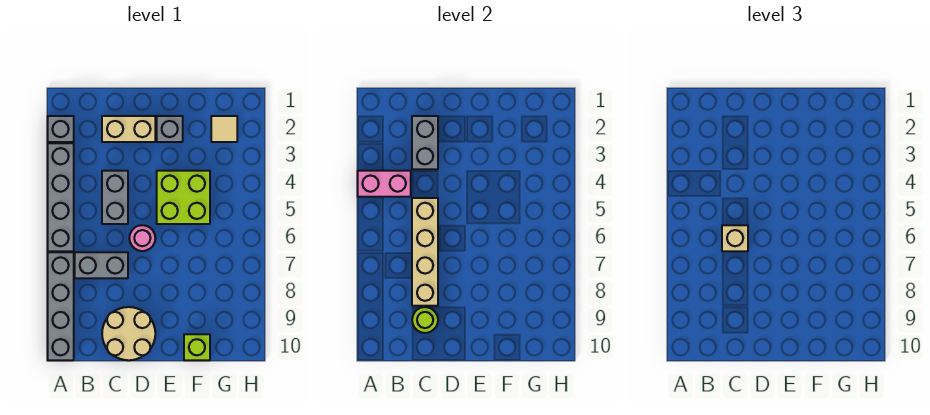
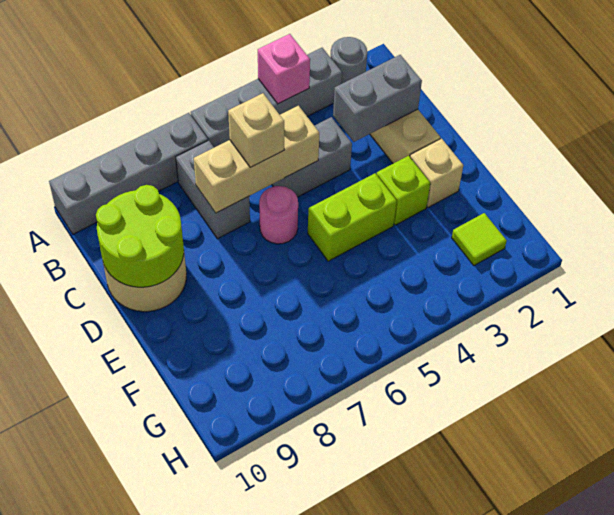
grey brick A2 level 1 -> grey round brick A2 level 1
pink brick A4:B4 level 2 -> pink brick A4 level 2
tan brick C5:C8 level 2 -> tan brick C5:C7 level 2
lime round brick C9 level 2 -> lime round brick C9:D10 level 2
grey brick E2 level 1 -> tan brick E2 level 1
lime brick E4:F5 level 1 -> lime brick E4:E5 level 1
lime brick F10 level 1 -> lime brick E3 level 1
tan tile G2 level 1 -> lime tile G2 level 1

